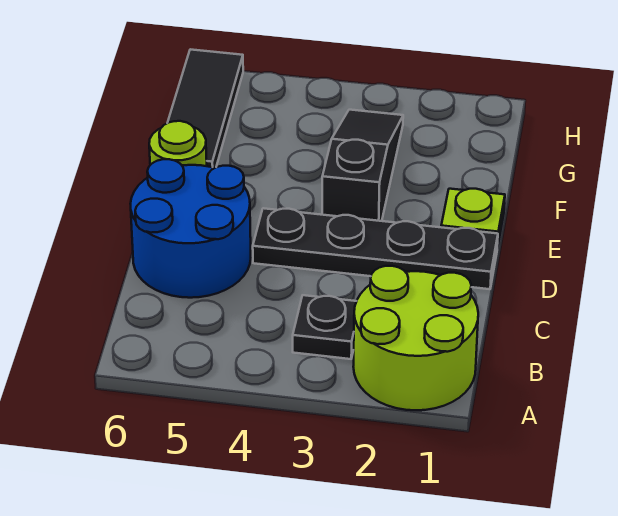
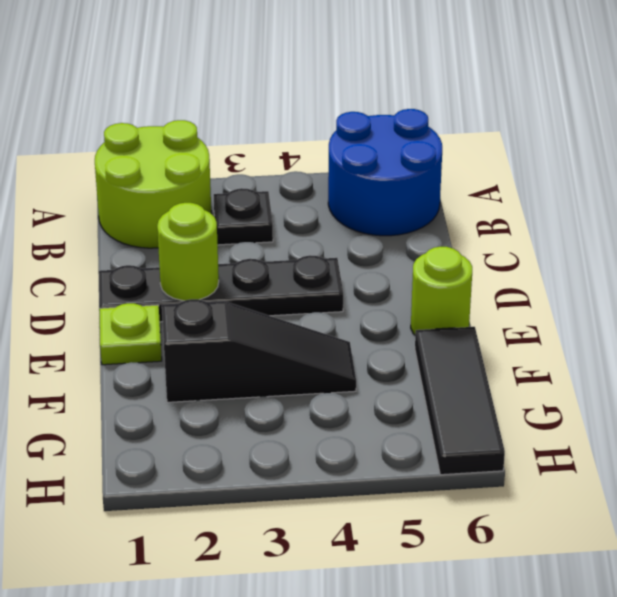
blue round brick C5:D6 level 1 -> blue round brick A5:B6 level 1
none -> lime round brick D2 level 2
black slope E3:G3 level 1 top E -> black slope F2:F4 level 1 top 2

